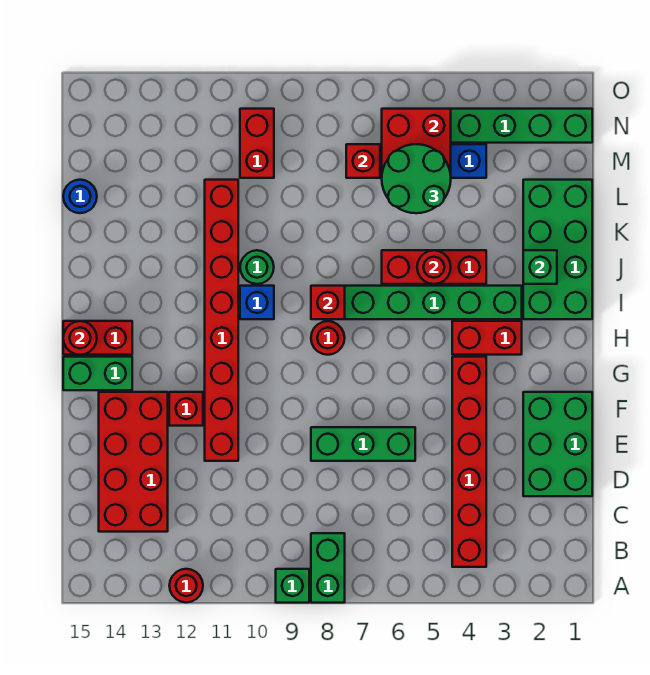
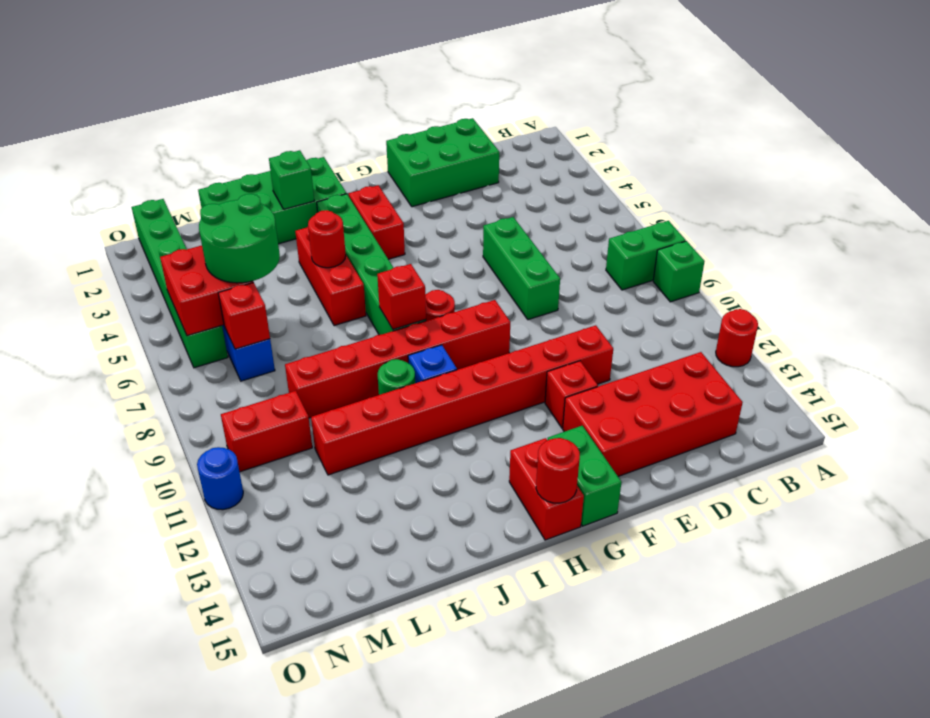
red brick B4:G4 level 1 -> red brick G9:L9 level 1
blue round brick L15 level 1 -> blue round brick O11 level 1

